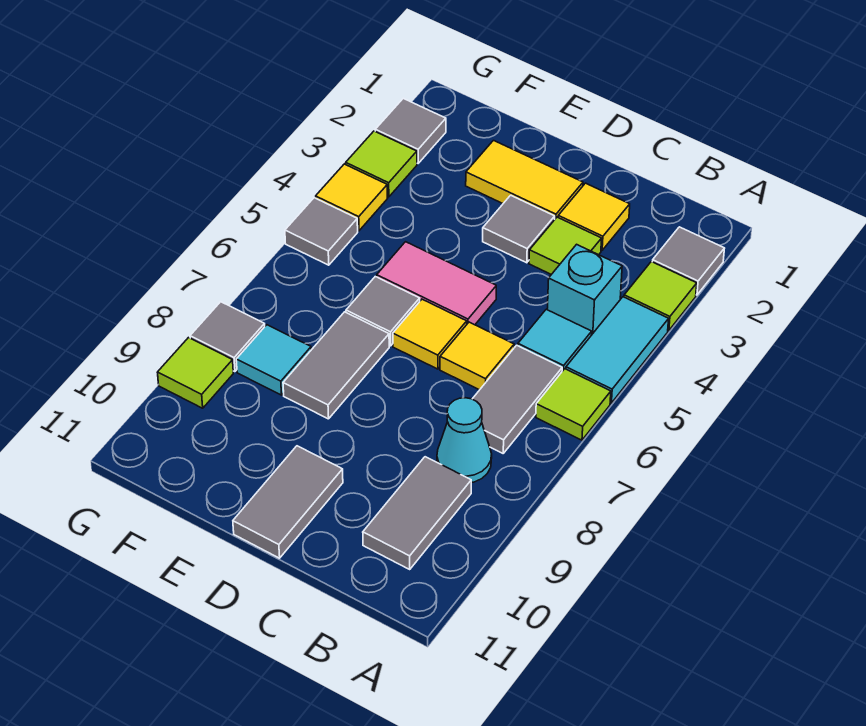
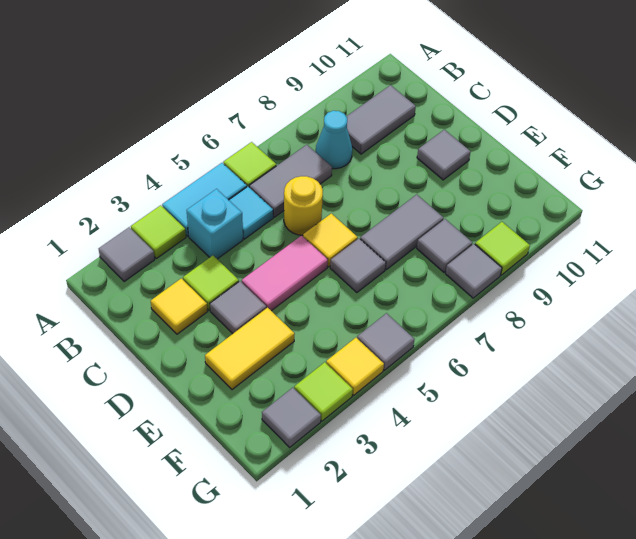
yellow tile C6 level 1 -> yellow round brick C6 level 1
yellow tile D2:E2 level 1 -> yellow tile E2:E3 level 1
pink tile D5:E5 level 1 -> pink tile D4:D5 level 1
grey tile D10:D11 level 1 -> grey tile D10 level 1
cyan tile F8 level 1 -> grey tile F8 level 1

